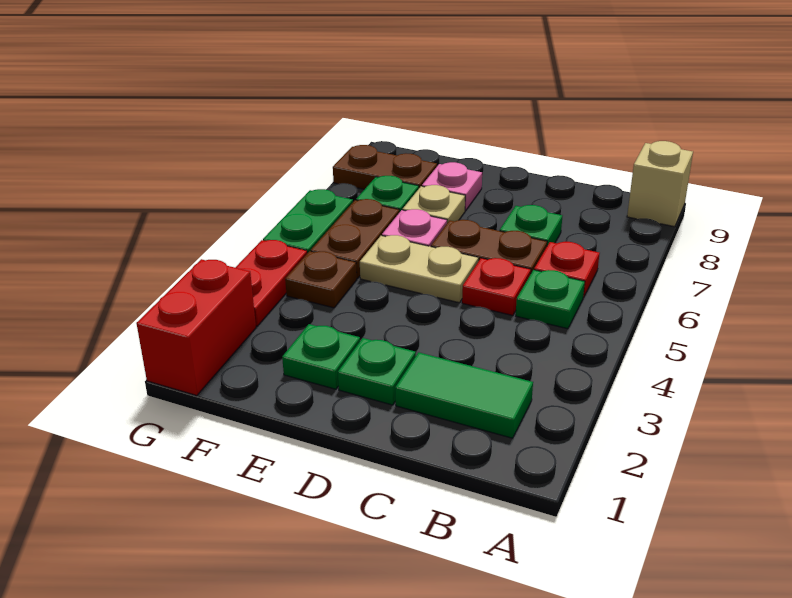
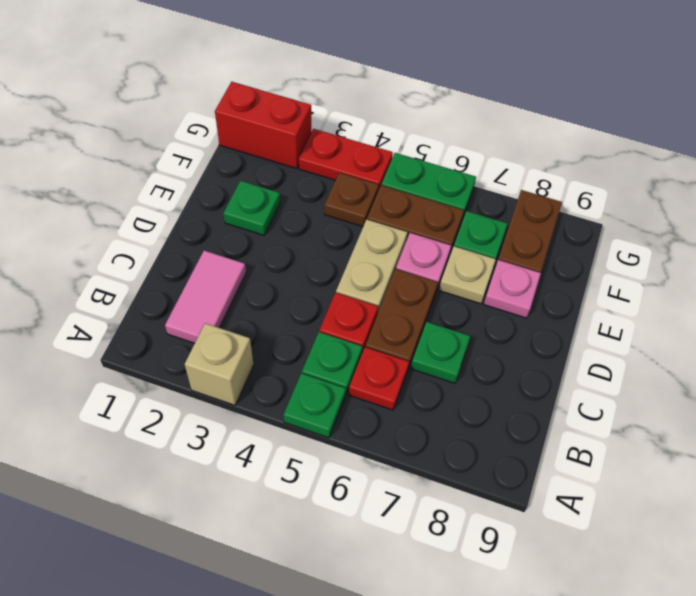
tan brick A9 level 1 -> tan brick A3 level 1
green tile B2:C2 level 1 -> pink tile B2:C2 level 1
green plate D2 level 1 -> green plate A5 level 1

